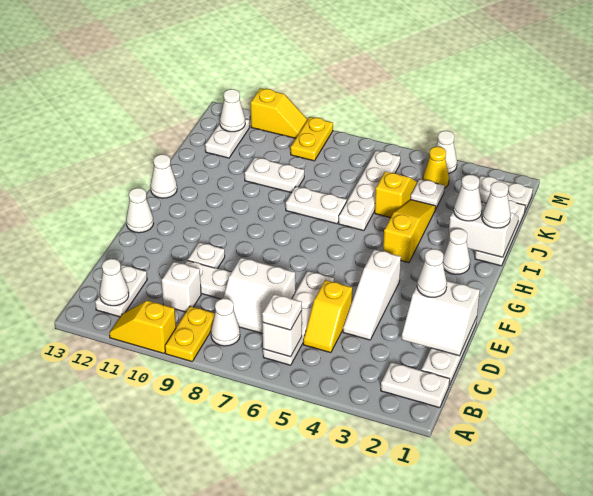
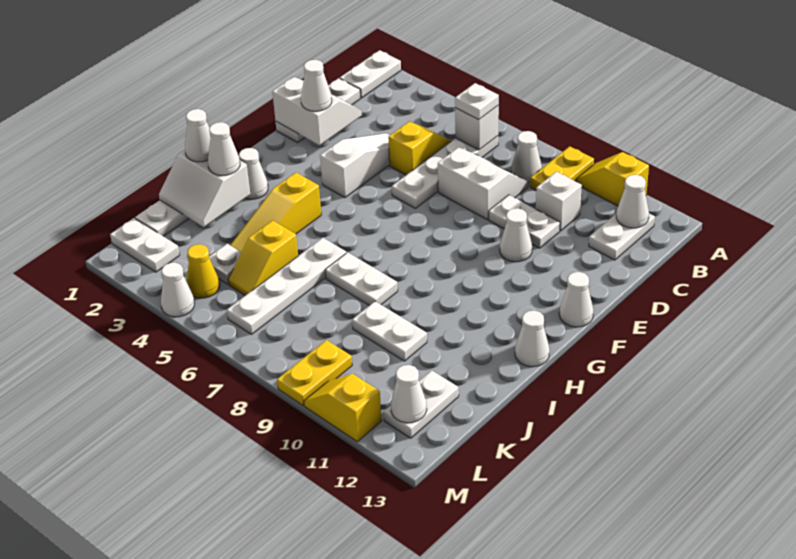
yellow slope A10:A11 level 1 top 10 -> yellow slope A10:A11 level 1 top 11
white plate B1:B2 level 1 -> white plate A1:B1 level 1
white plate E10 level 1 -> white cone E10 level 1

